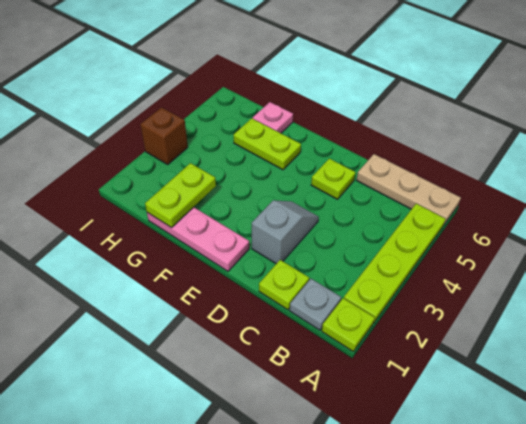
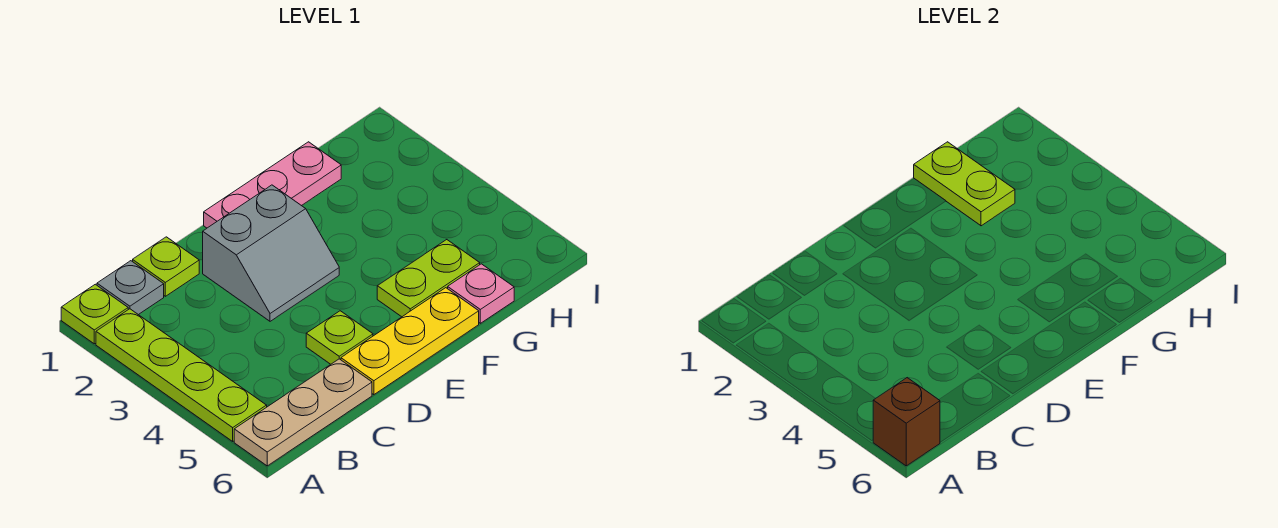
grey slope D2:D3 level 1 top 2 -> grey slope D2:E3 level 1 top 2
none -> yellow plate D6:F6 level 1
brown brick I3 level 1 -> brown brick A6 level 2

